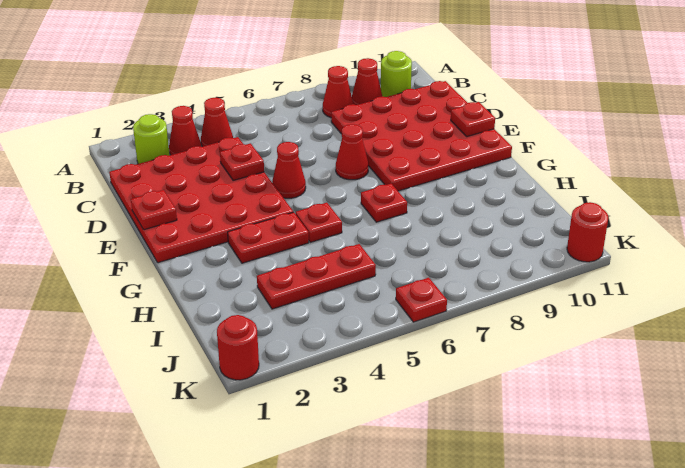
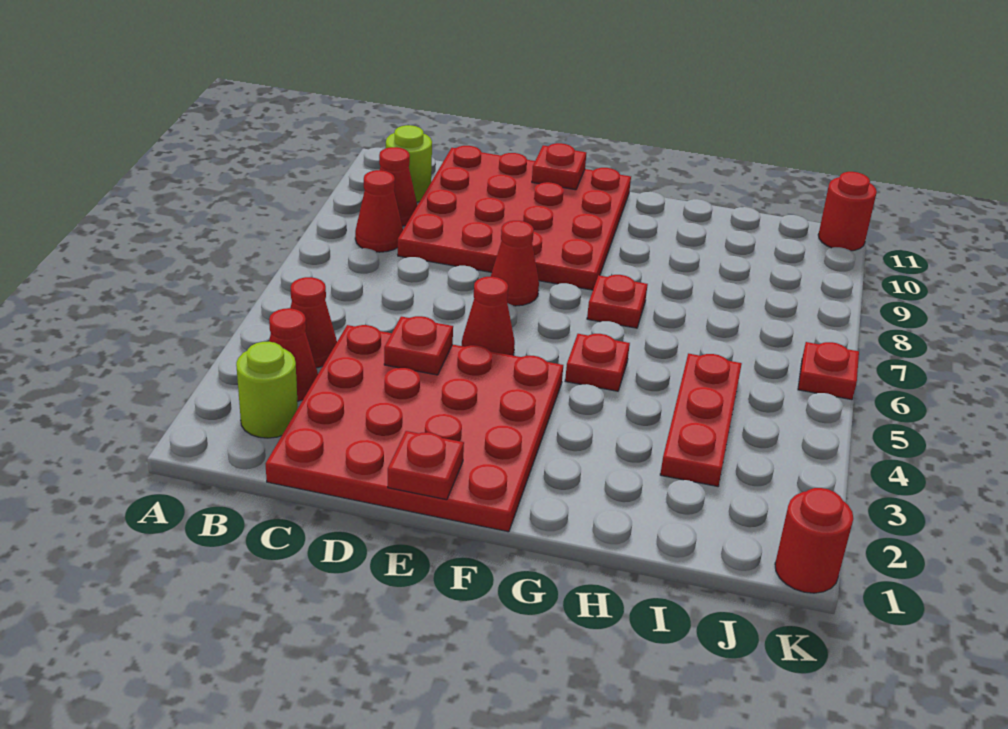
red plate G3:G4 level 1 -> none

